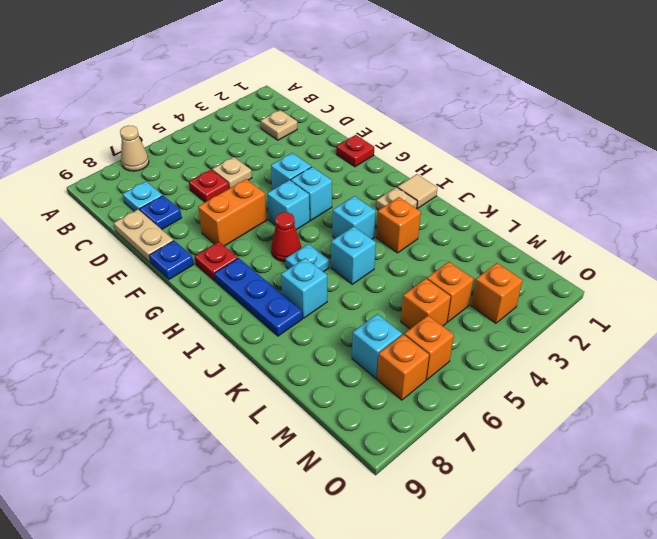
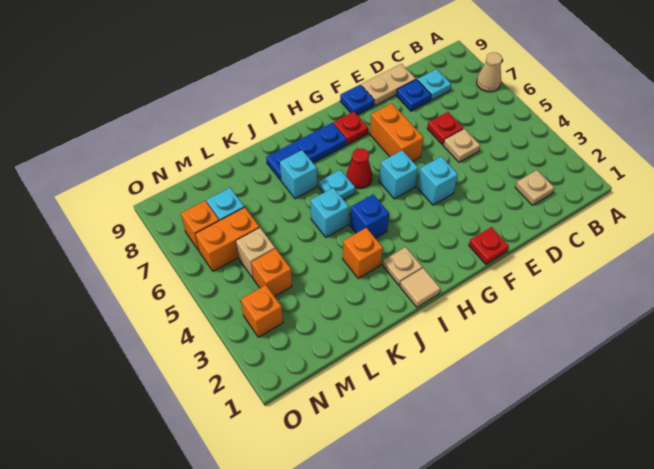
cyan brick G4 level 1 -> none
cyan brick I4 level 1 -> blue brick I4 level 1
orange brick M5 level 1 -> tan brick M5 level 1
orange brick N6 level 1 -> orange brick M6:N6 level 1

